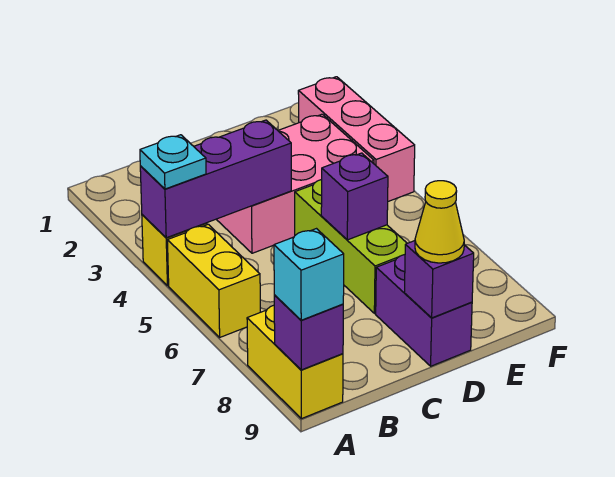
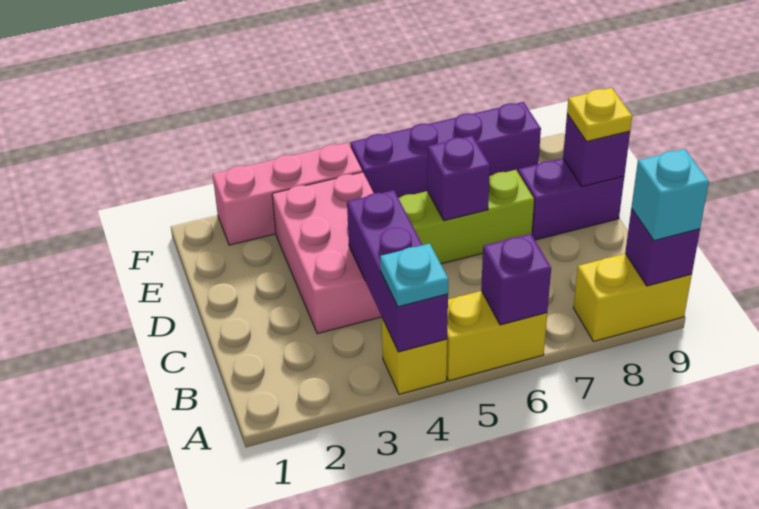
none -> purple brick A6 level 2
yellow cone D9 level 3 -> yellow plate D9 level 3
none -> purple brick F5:F8 level 1

